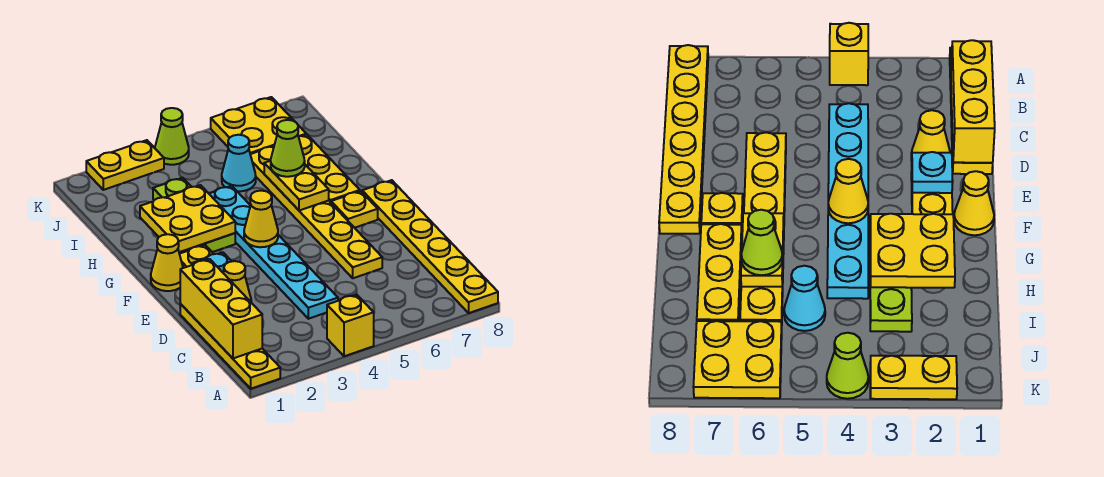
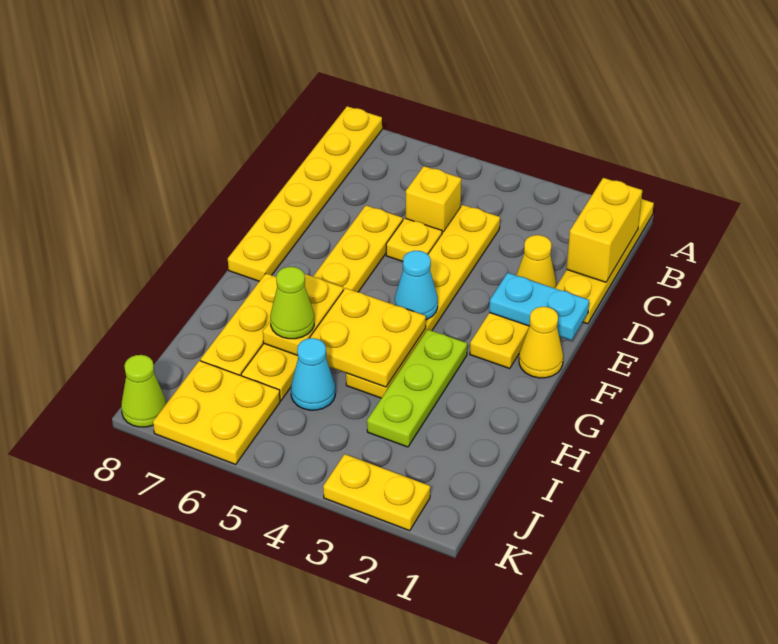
yellow brick A4 level 1 -> yellow brick C5 level 1
yellow brick B1:D1 level 2 -> yellow brick B1:C1 level 2
cyan plate C4:H4 level 1 -> yellow plate C4:H4 level 1
cyan plate E2 level 2 -> cyan plate E1:E2 level 2
yellow cone F4 level 2 -> cyan cone F4 level 2
yellow plate F7 level 1 -> yellow plate D5 level 1
yellow plate G2:H3 level 2 -> yellow plate G4:H5 level 2
lime cone K4 level 1 -> lime cone K8 level 1

